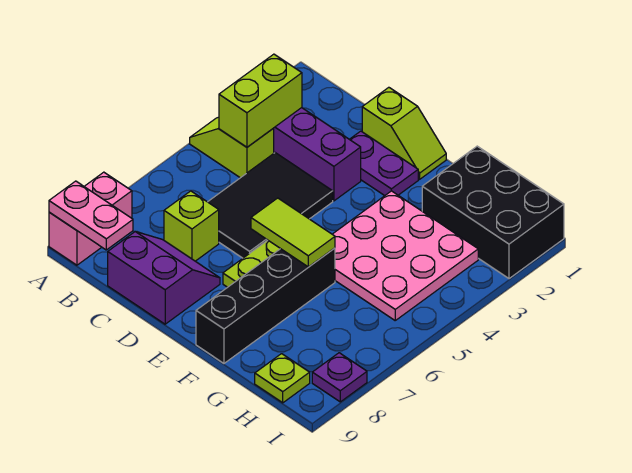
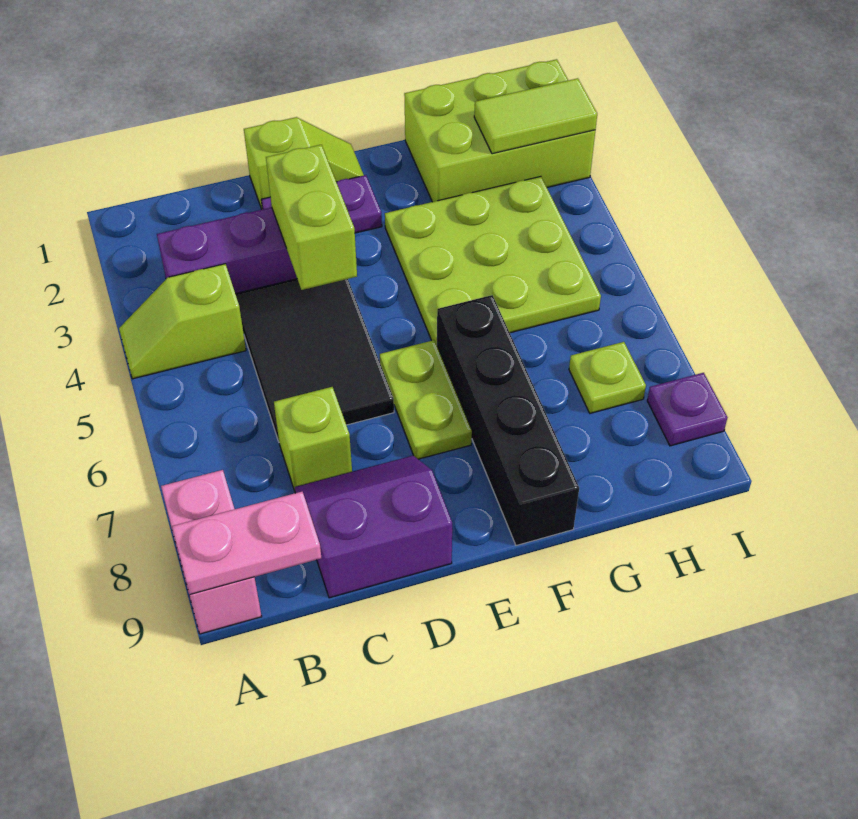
lime brick B3:B4 level 2 -> lime brick D3:D4 level 2
lime tile E6:F6 level 2 -> lime tile H2:I2 level 2
pink plate F3:H5 level 1 -> lime plate F3:H5 level 1
black brick G1:I2 level 1 -> lime brick G1:I2 level 1
lime plate H9 level 1 -> lime plate H7 level 1

